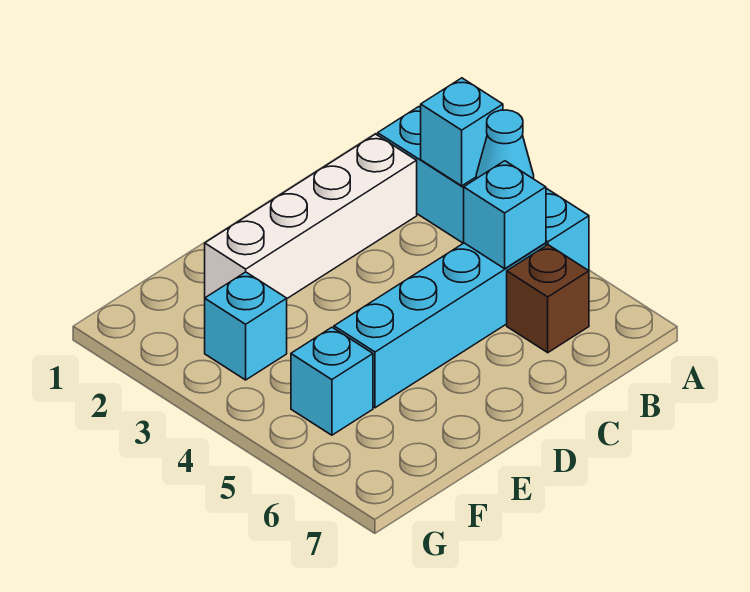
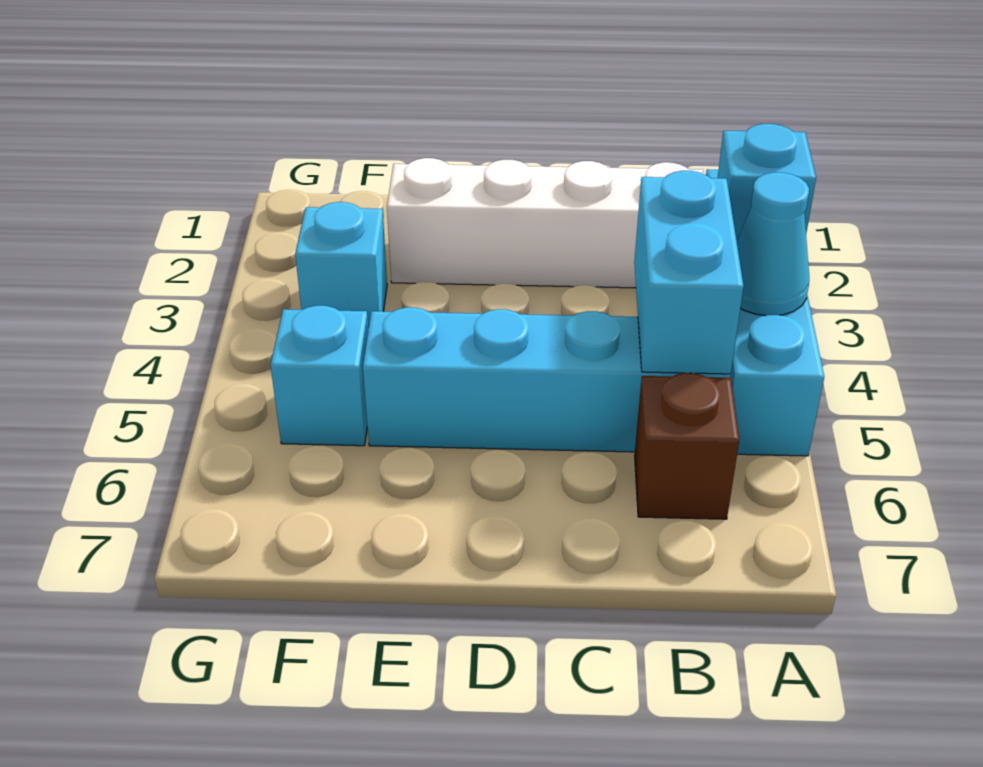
cyan brick B5 level 2 -> cyan brick B4:B5 level 2

